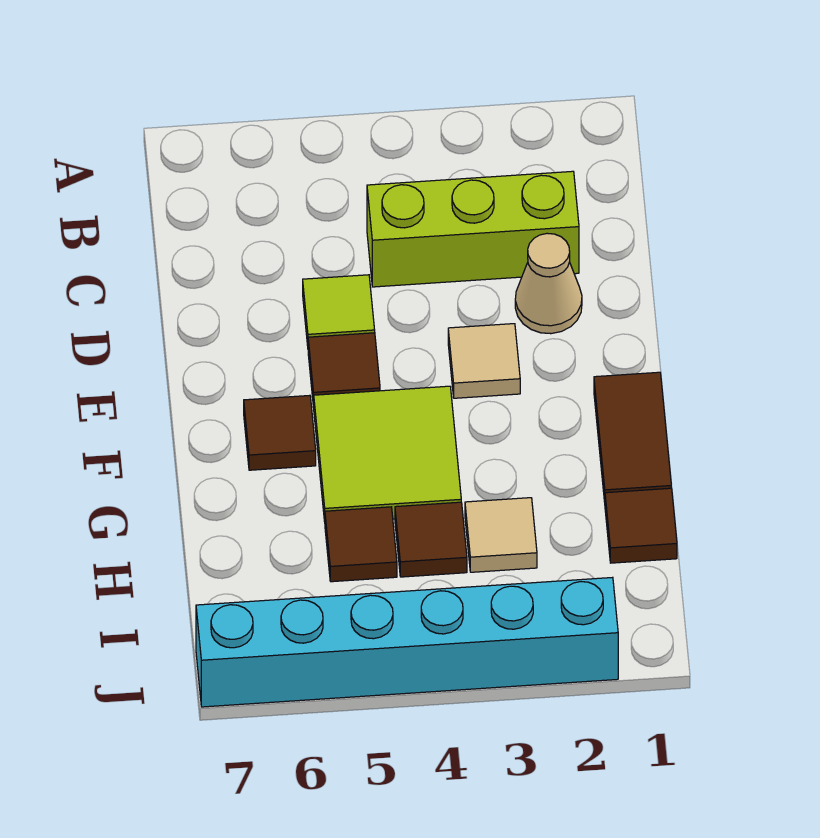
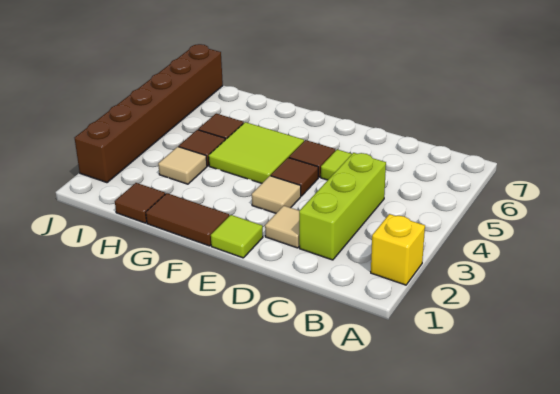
none -> yellow brick A2 level 1
tan cone D2 level 1 -> tan tile D2 level 1
none -> lime tile E1 level 1
brown tile F6 level 1 -> brown tile E4 level 1
cyan brick J2:J7 level 1 -> brown brick J2:J7 level 1

